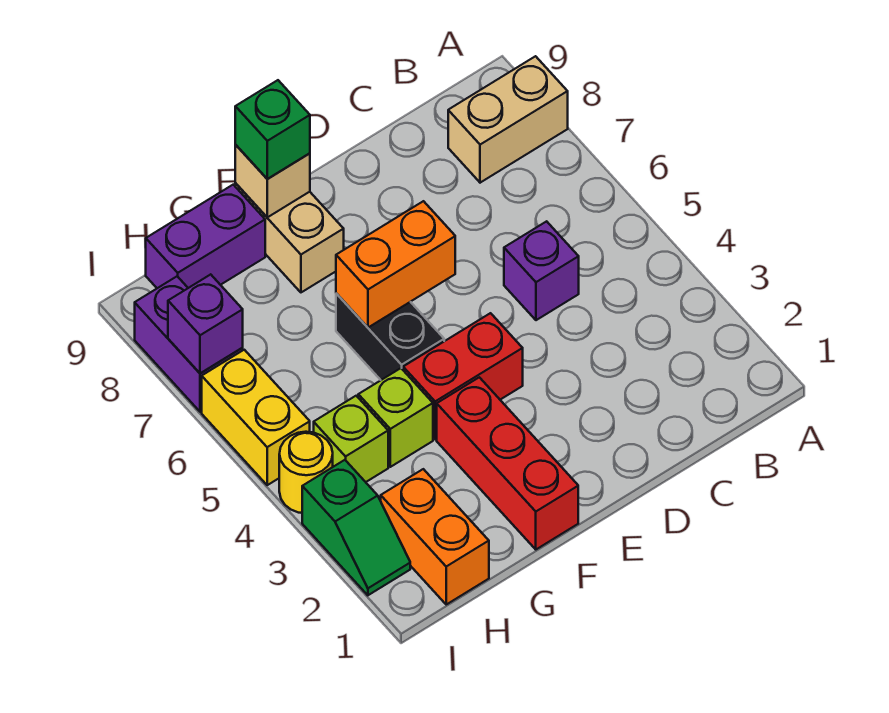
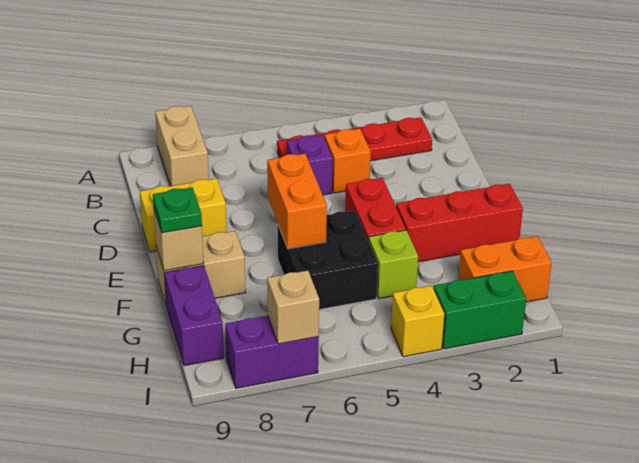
none -> red plate B2:B5 level 1
none -> orange brick C4 level 1
black brick F5:F6 level 1 -> black brick F5:G6 level 1
green brick F9 level 3 -> green plate F9 level 3
lime brick H4 level 1 -> none
green slope I2:I3 level 1 top 3 -> green brick I2:I3 level 1
yellow round brick I4 level 1 -> yellow brick I4 level 1
yellow brick I5:I6 level 1 -> yellow brick D8:D9 level 1
purple brick I7 level 2 -> tan brick I7 level 2

